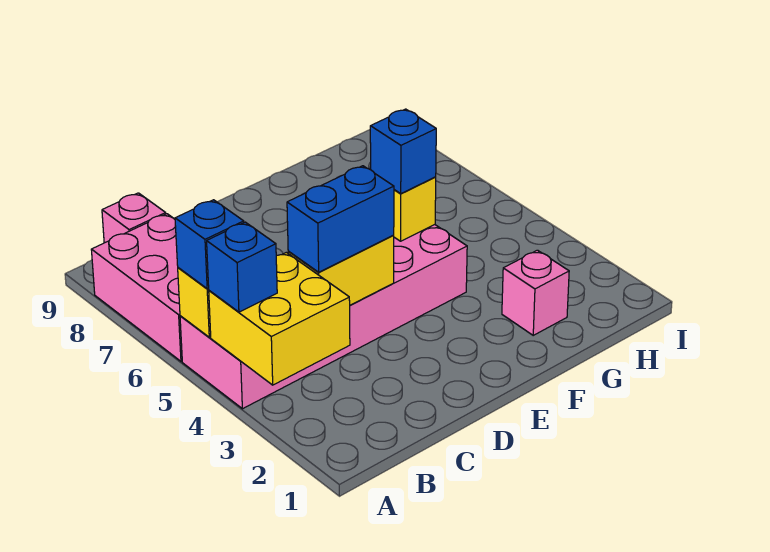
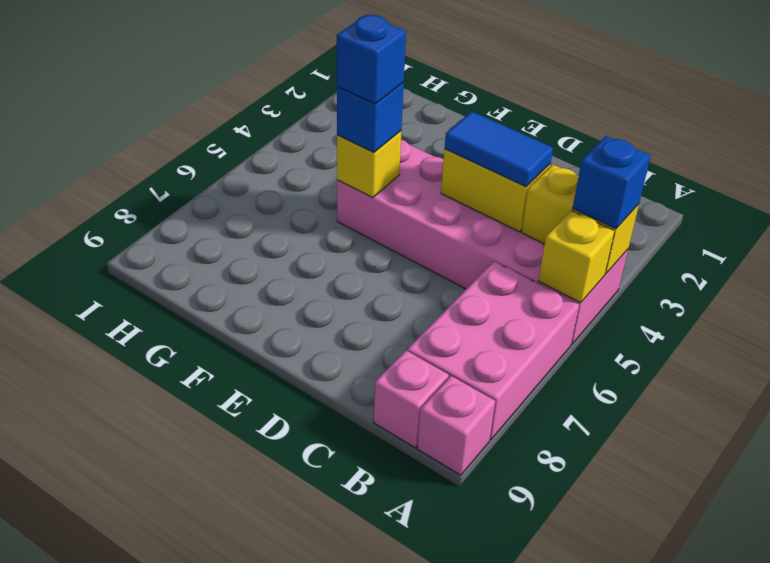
yellow brick A3:B4 level 2 -> yellow brick A4:B4 level 2
blue brick A5 level 3 -> blue brick F5 level 4
blue brick C4:D4 level 3 -> blue tile C4:D4 level 3
pink brick G2 level 1 -> pink brick A9 level 1

